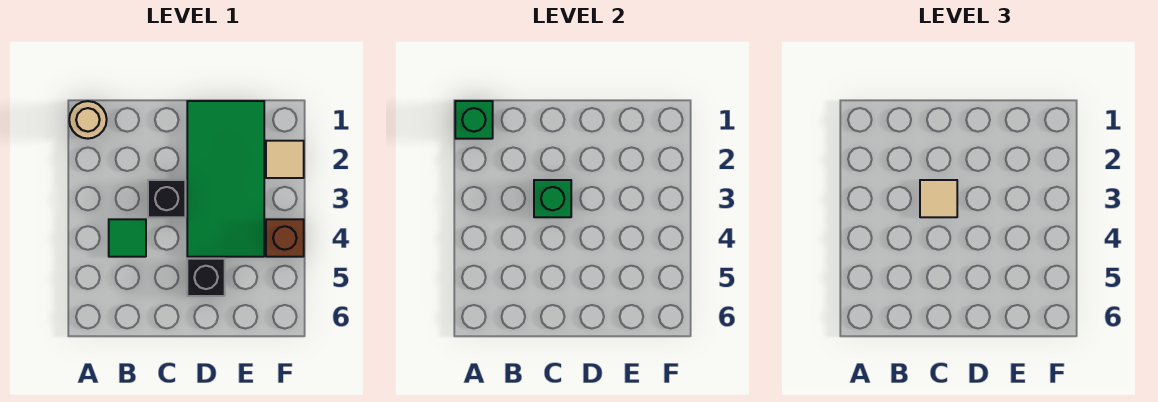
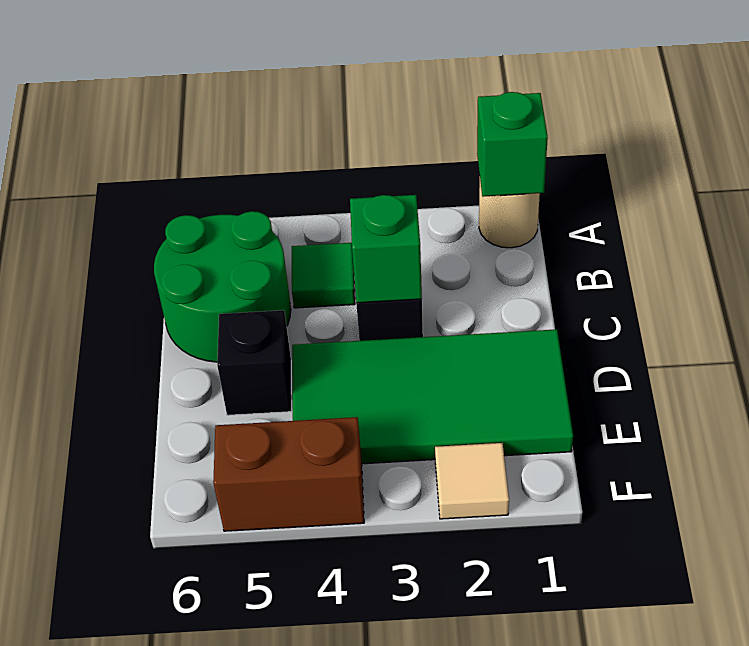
none -> green round brick B5:C6 level 1
tan tile C3 level 3 -> none
brown brick F4 level 1 -> brown brick F4:F5 level 1

